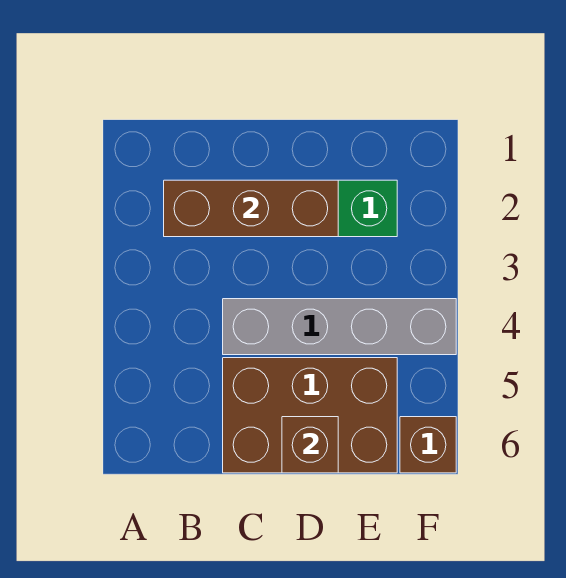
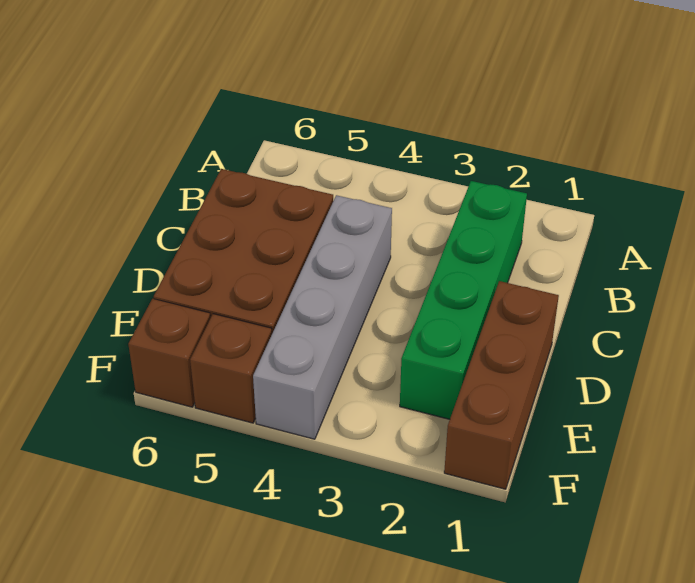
brown brick B2:D2 level 2 -> brown brick D1:F1 level 1
brown brick D6 level 2 -> brown brick F5 level 1

